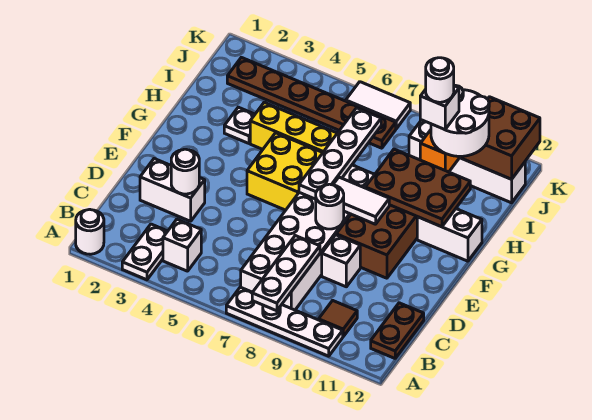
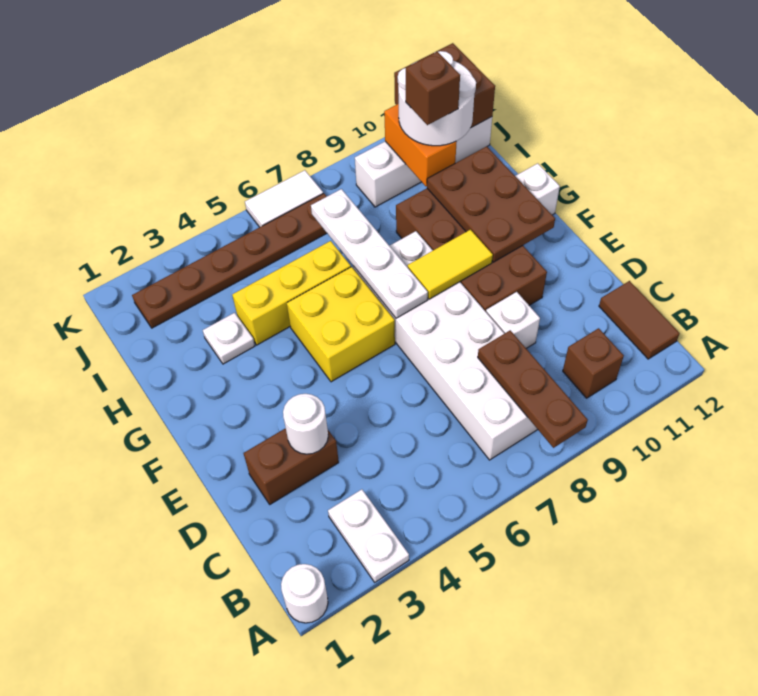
white plate A7:A10 level 1 -> none
white plate A8:C8 level 2 -> brown plate A8:C8 level 2
white brick B4 level 1 -> none
brown tile B10 level 1 -> brown brick B10 level 1
brown plate B12:C12 level 1 -> brown tile B12:C12 level 1
white brick D2:D3 level 1 -> brown brick D2:D3 level 1
white round brick E8 level 2 -> none
white tile F8:F9 level 2 -> yellow tile F8:F9 level 2
brown plate G9:H11 level 2 -> brown plate F10:H11 level 2
white brick I10 level 4 -> brown brick I10 level 4
white round brick I10 level 5 -> none

